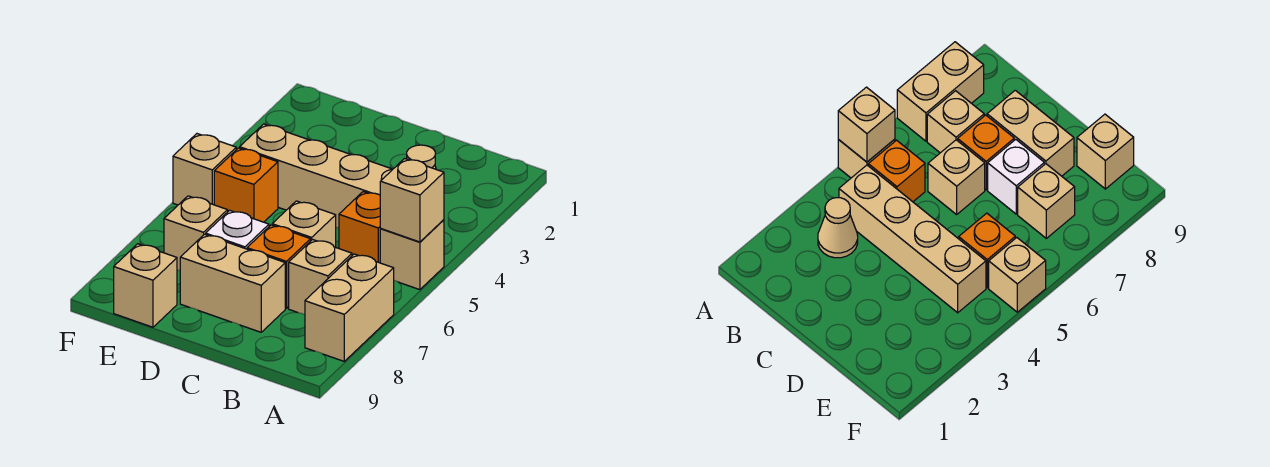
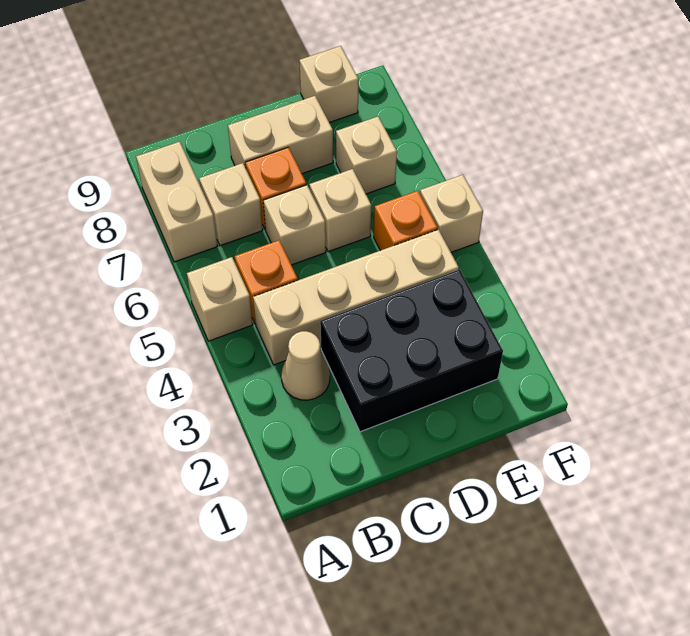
tan brick A5 level 2 -> tan brick D6 level 1
none -> black brick C2:E3 level 1
white brick D7 level 1 -> none

